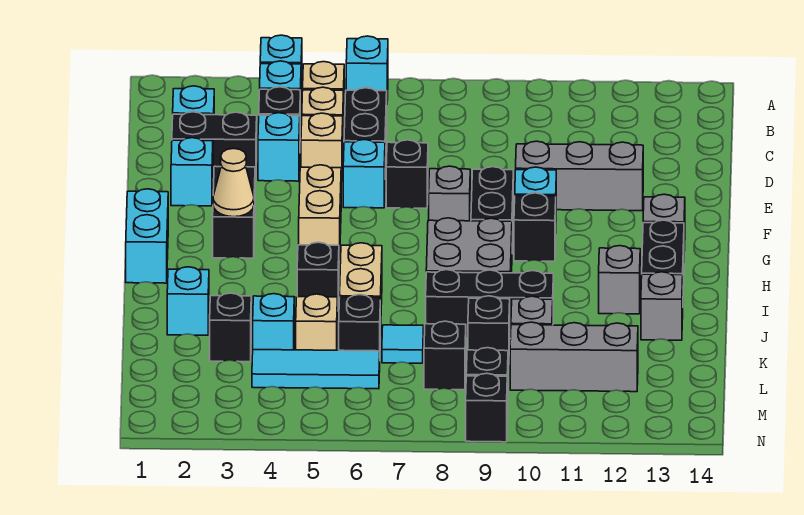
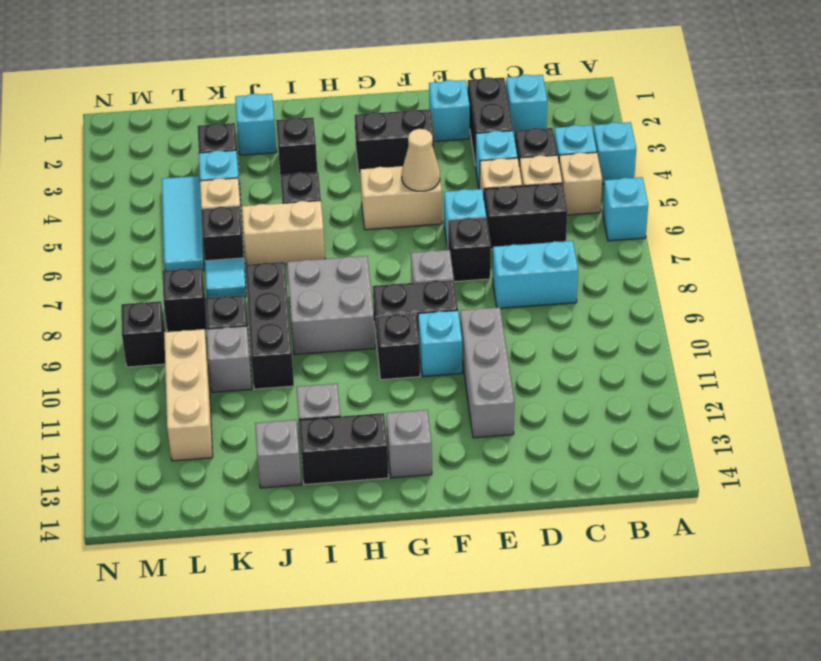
cyan brick G1:H1 level 1 -> cyan brick C8:D8 level 1
tan cone G3 level 2 -> tan cone F5 level 2
grey brick L10:L12 level 1 -> tan brick L10:L12 level 1
black brick N9 level 1 -> black brick I3 level 1

